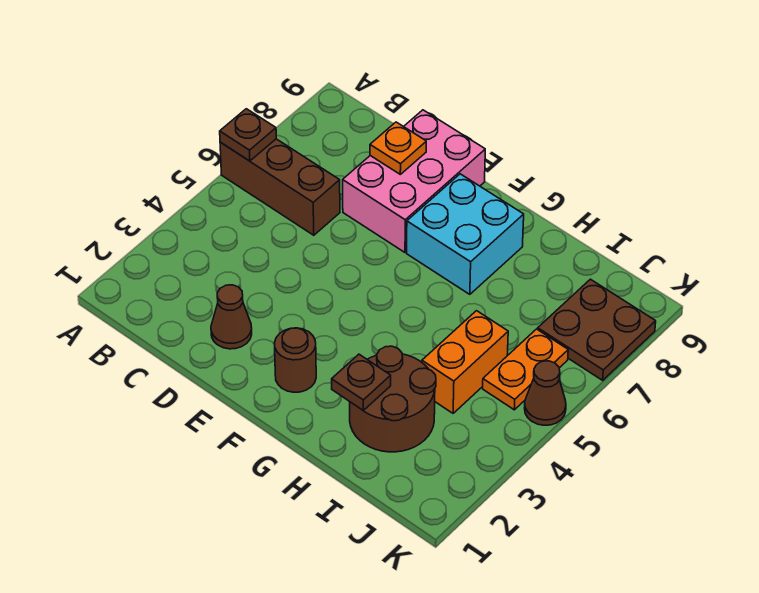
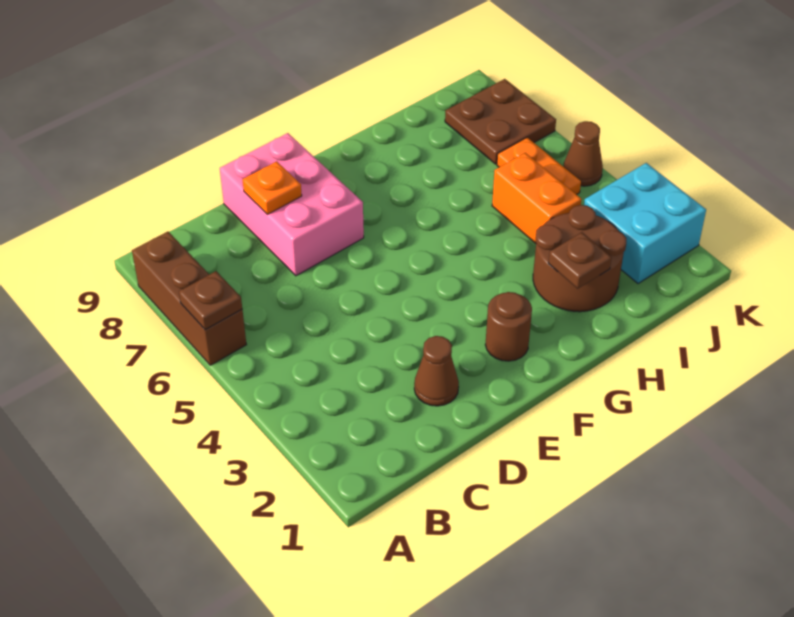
brown brick A6:C6 level 1 -> brown brick A6:A8 level 1
cyan brick F7:G8 level 1 -> cyan brick J2:K3 level 1

